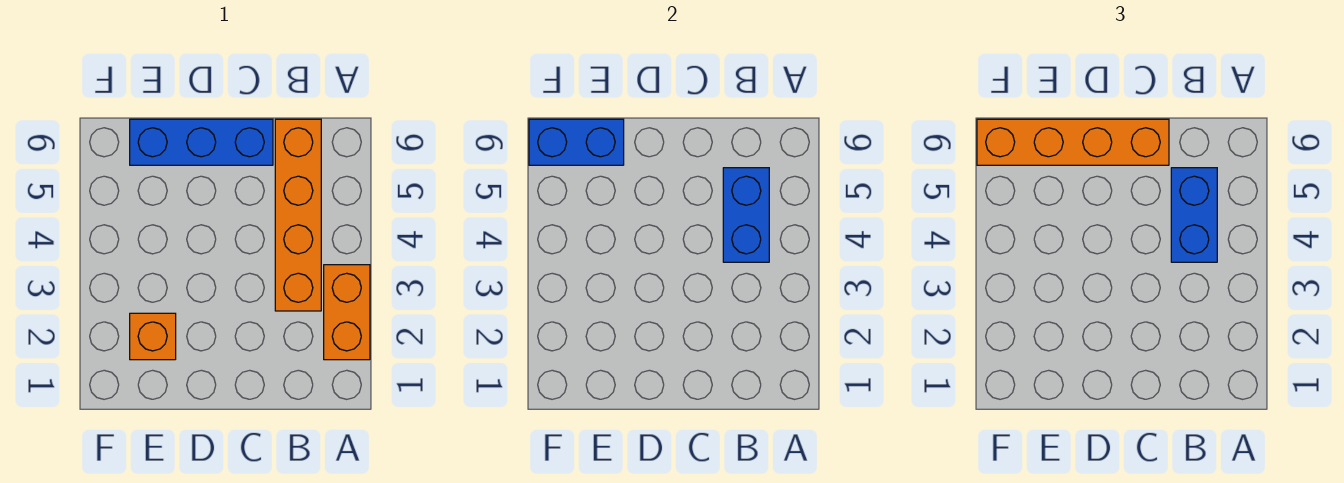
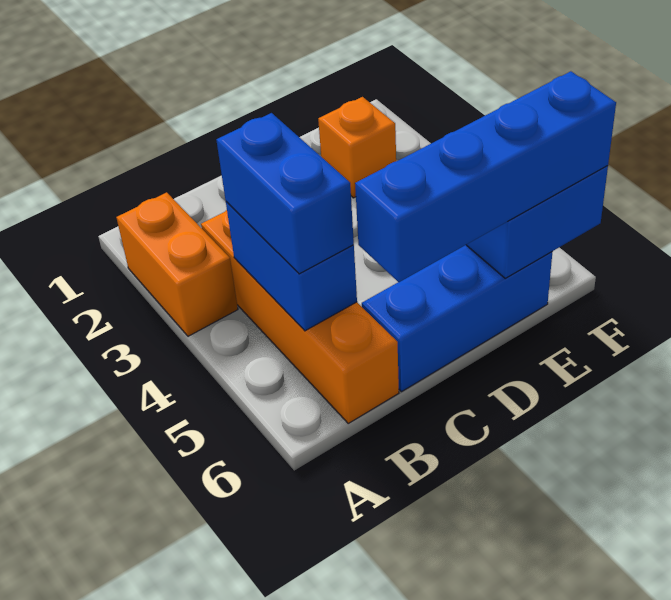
orange brick C6:F6 level 3 -> blue brick C6:F6 level 3

